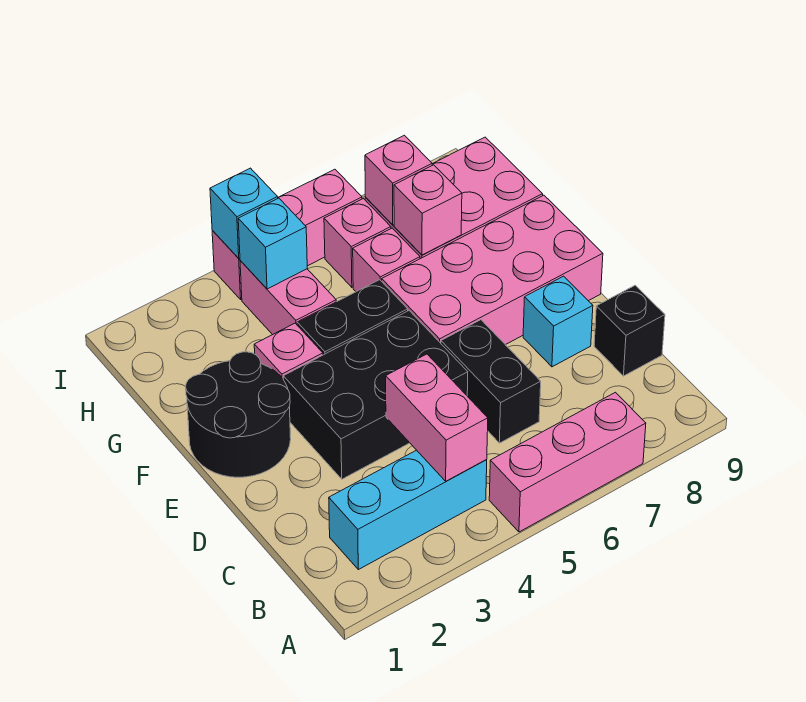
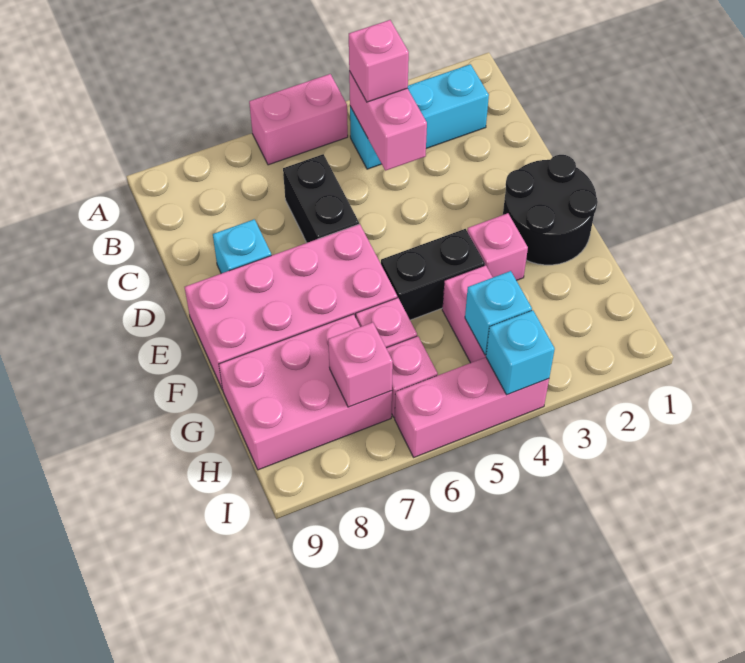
pink brick A5:A7 level 1 -> pink brick A5:A6 level 1
black brick C9 level 1 -> none
black brick D3:E5 level 1 -> none
pink brick G7 level 2 -> pink brick B4 level 3

